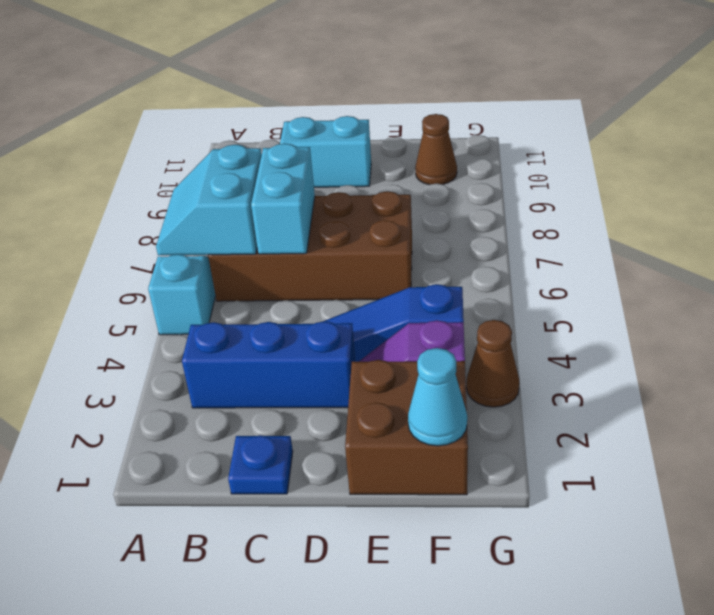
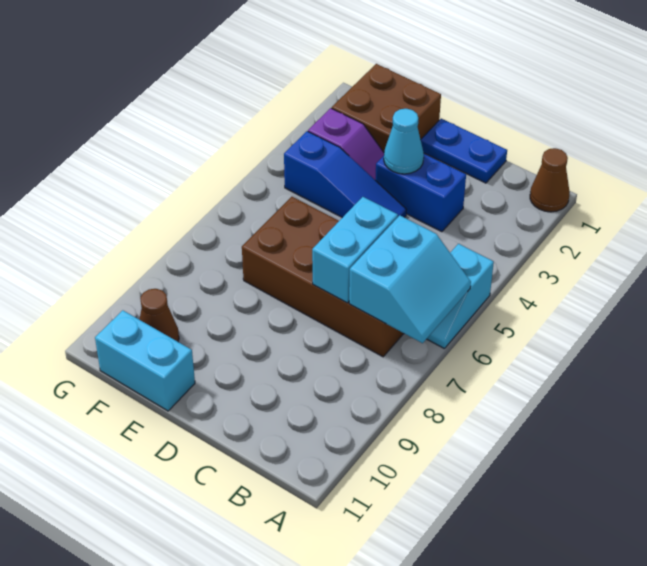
blue brick B3:D3 level 1 -> blue brick C3:D3 level 1
blue plate C1 level 1 -> blue plate C1:D1 level 1
cyan brick C10:D10 level 1 -> cyan brick E11:F11 level 1
cyan cone F1 level 2 -> cyan cone D3 level 2
brown cone G3 level 1 -> brown cone A1 level 1

